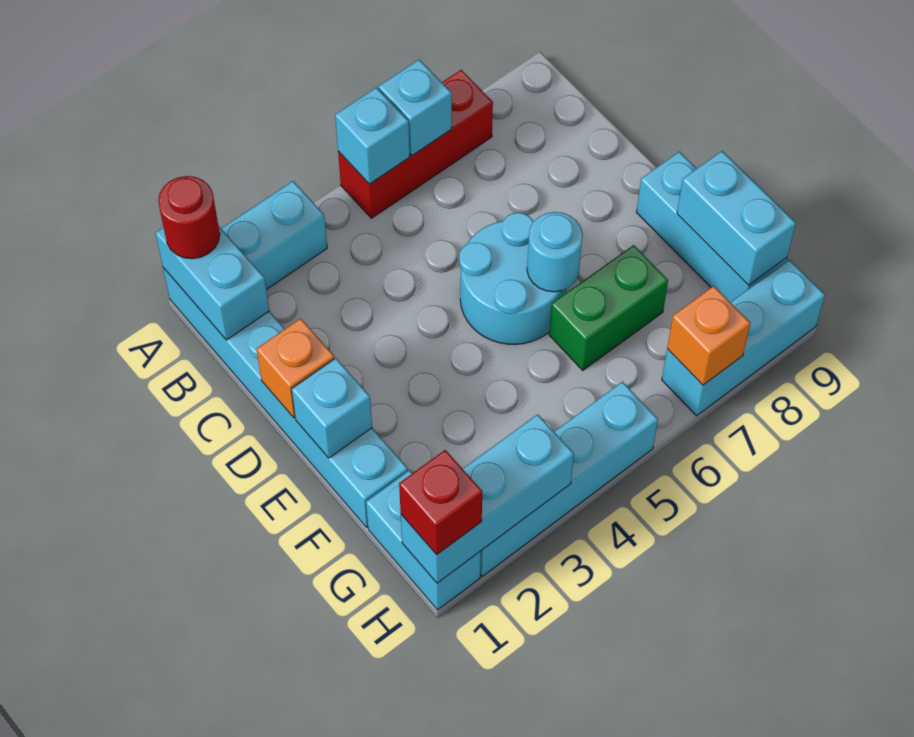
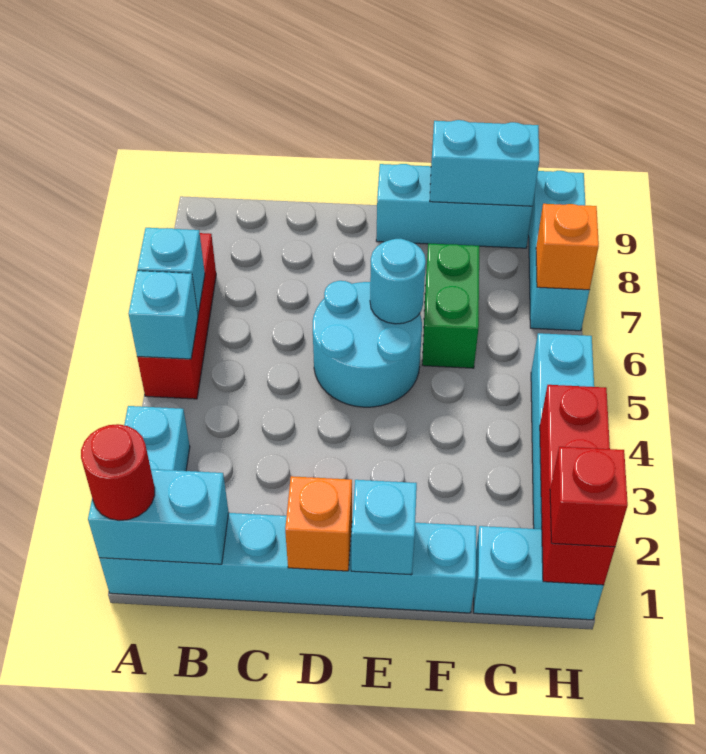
cyan brick H1:H3 level 2 -> red brick H1:H3 level 2

